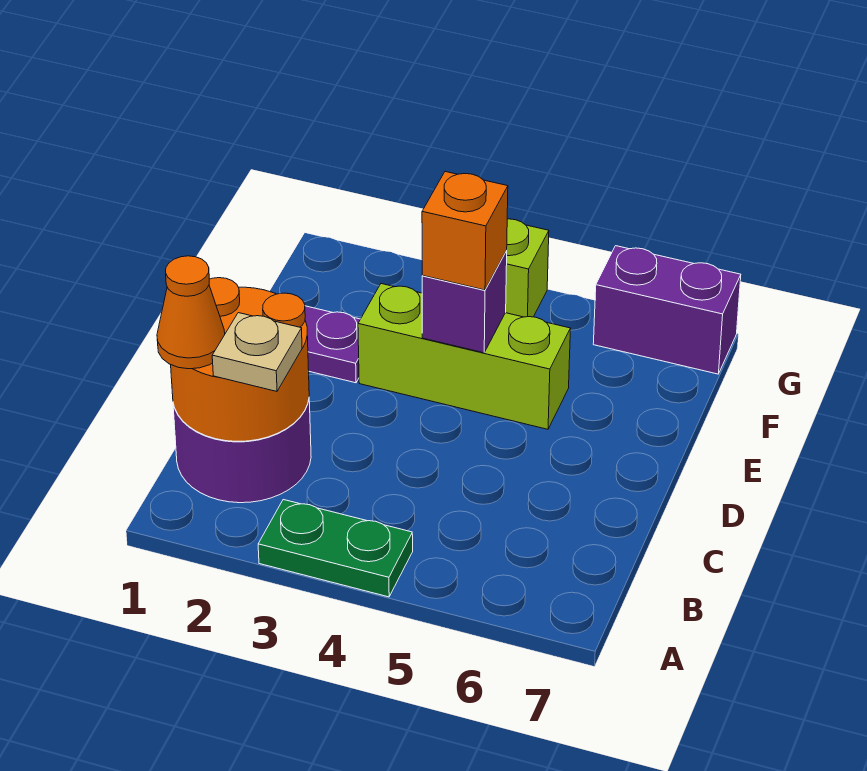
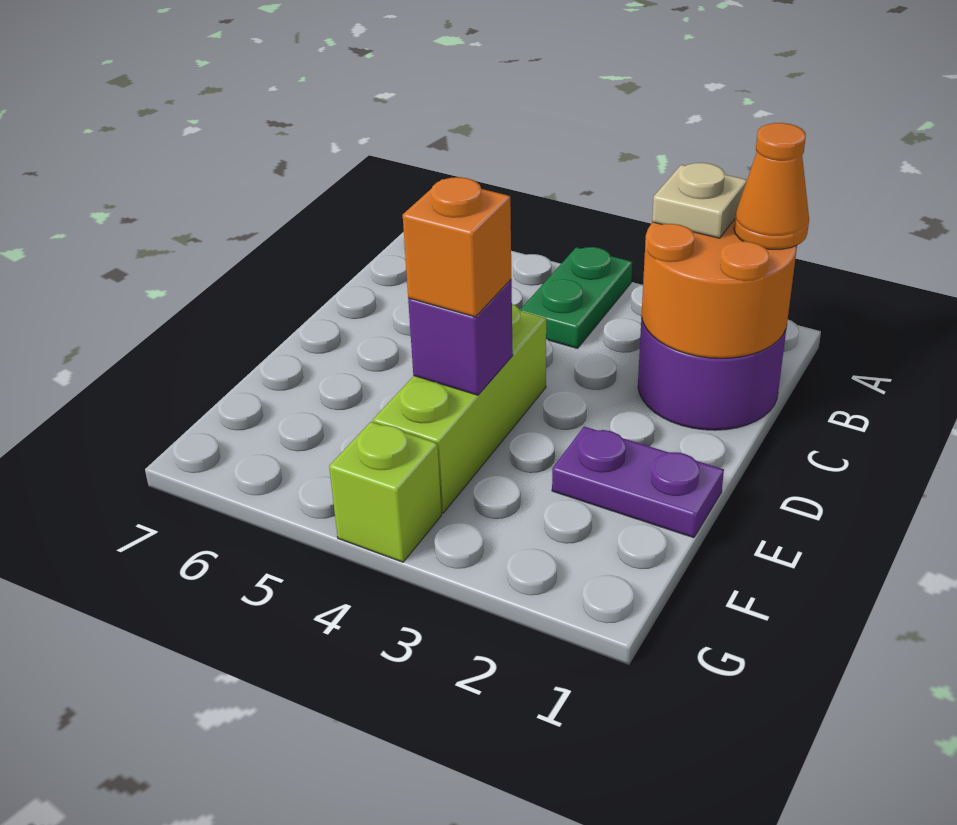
green plate A3:A4 level 1 -> green plate A4:B4 level 1
lime brick E3:E5 level 1 -> lime brick D4:F4 level 1
purple brick G6:G7 level 1 -> none

